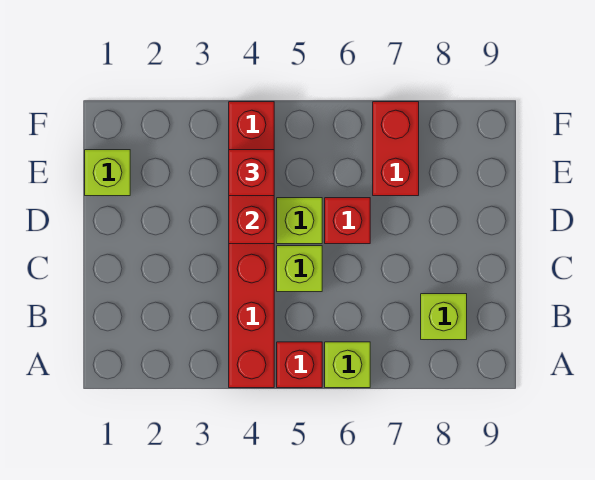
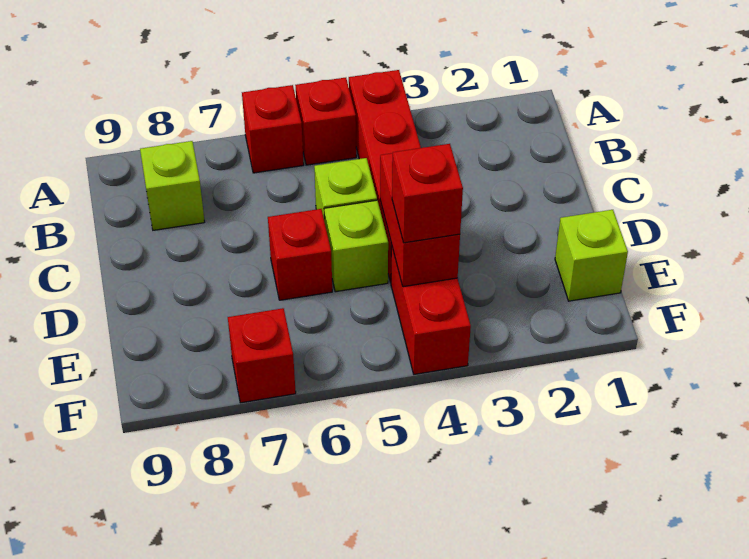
lime brick A6 level 1 -> red brick A6 level 1
red brick E7:F7 level 1 -> red brick F7 level 1

